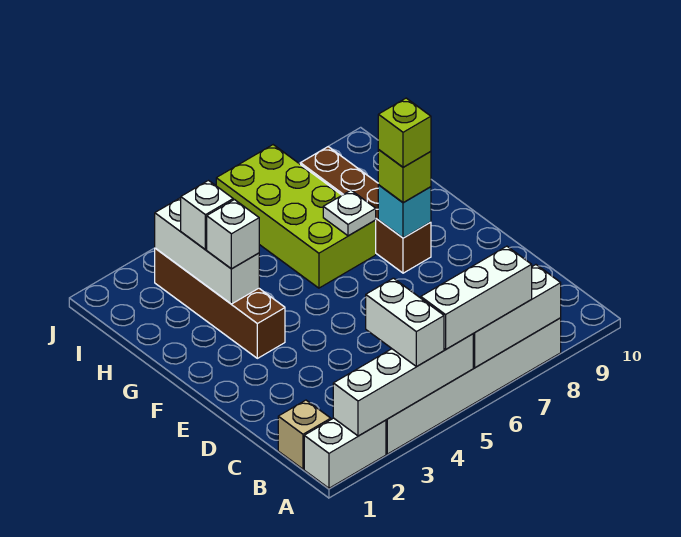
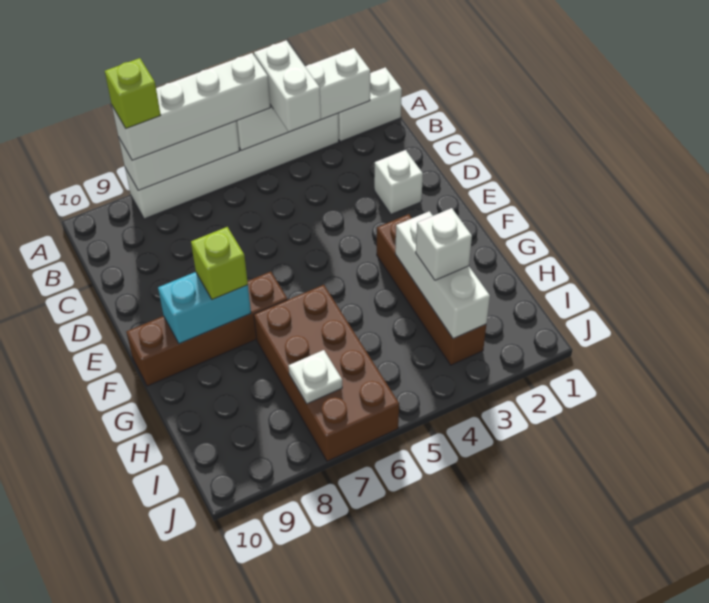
white brick A5:A7 level 3 -> white brick A5:A8 level 3
tan brick B1 level 1 -> none
brown brick F8:I8 level 1 -> brown brick F7:F10 level 1
cyan brick F8 level 2 -> cyan brick F8:F9 level 2
lime brick F8 level 4 -> lime brick A8 level 4
white brick G3 level 3 -> white brick D2 level 1
lime brick G6:J7 level 1 -> brown brick G6:J7 level 1
white plate G7 level 2 -> white plate I7 level 2

